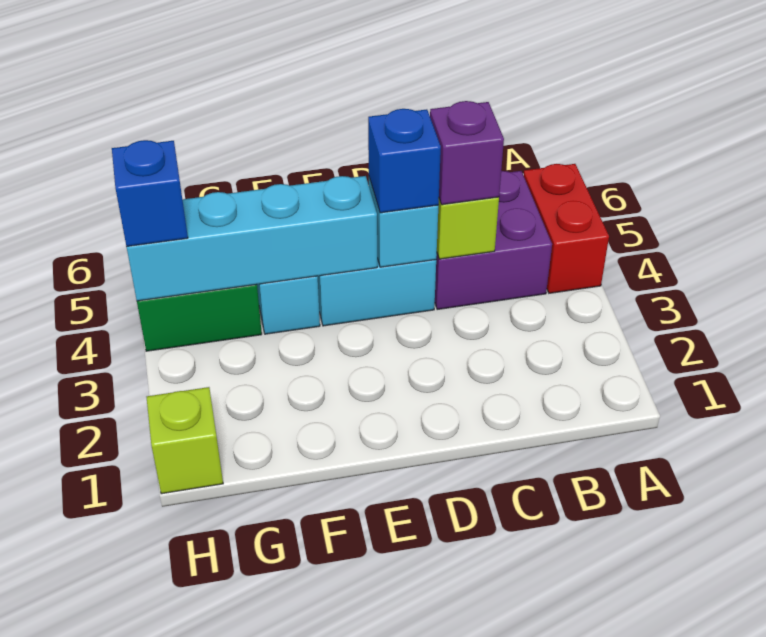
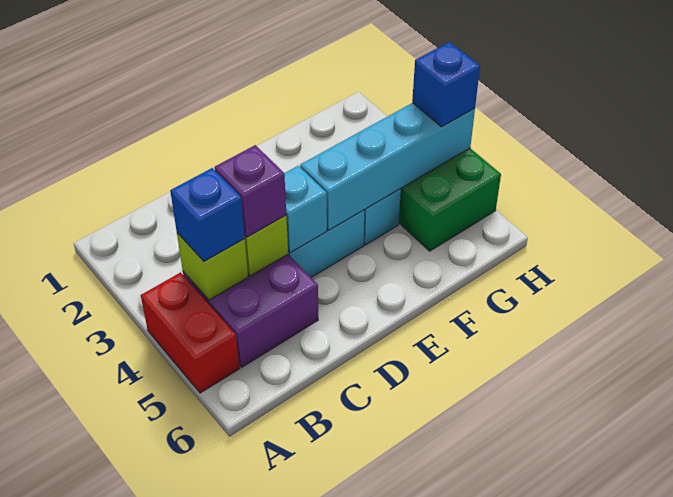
blue brick D4 level 3 -> blue brick B4 level 3
lime brick H1 level 1 -> lime brick B4 level 2

